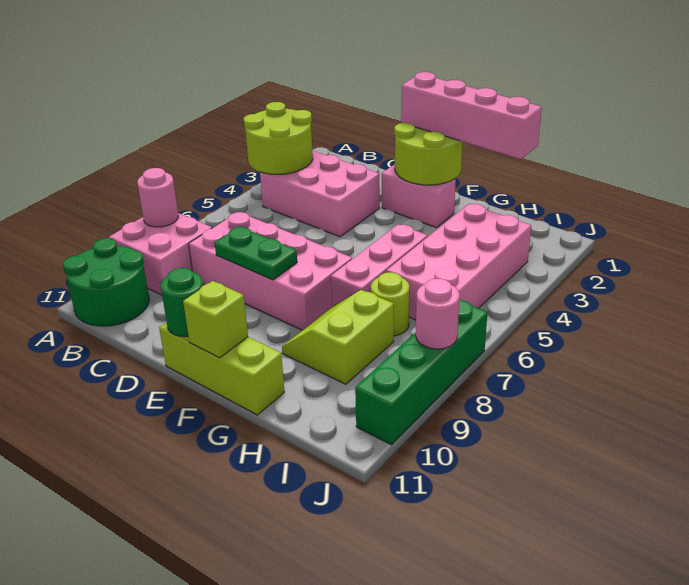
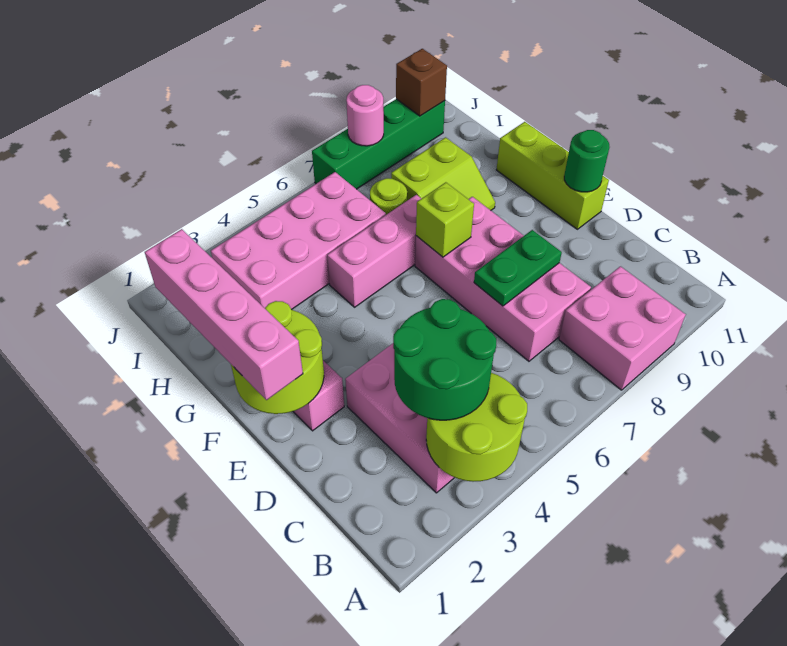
pink round brick A8 level 2 -> none
green round brick A10:B11 level 1 -> green round brick B3:C4 level 3
green plate D8:E8 level 2 -> green plate D7:D8 level 2
lime brick F11 level 2 -> lime brick F7 level 2
none -> brown brick J10 level 2

